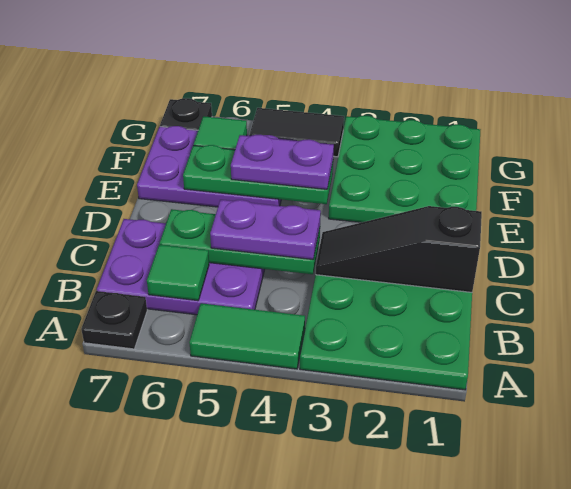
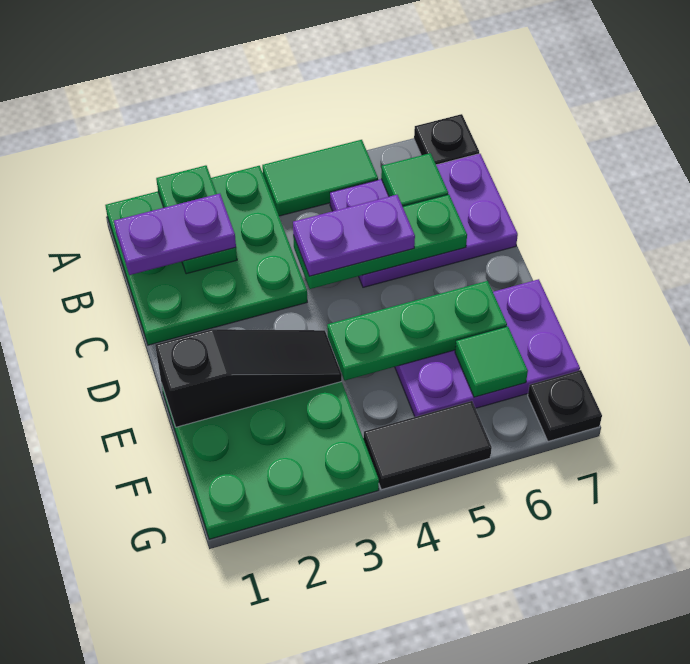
none -> green plate A2:B2 level 2
black slope C1:C3 level 2 top 1 -> black slope E1:E3 level 2 top 1
purple plate E4:E5 level 3 -> purple plate B1:B2 level 3

